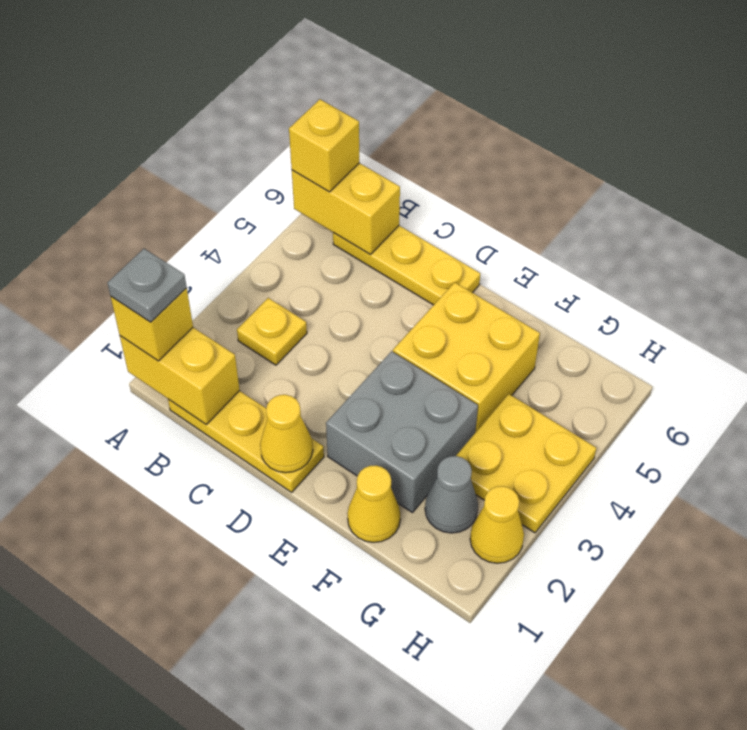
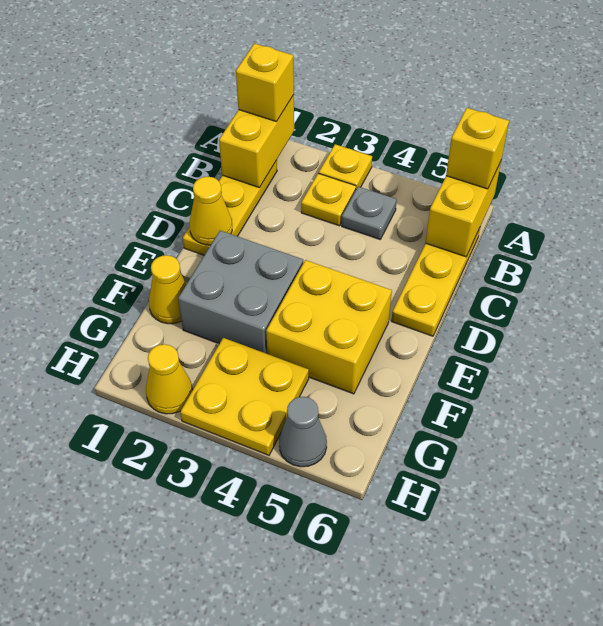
grey plate A1 level 4 -> grey plate B4 level 1
none -> yellow plate A3 level 1
grey cone G2 level 1 -> grey cone H5 level 1

